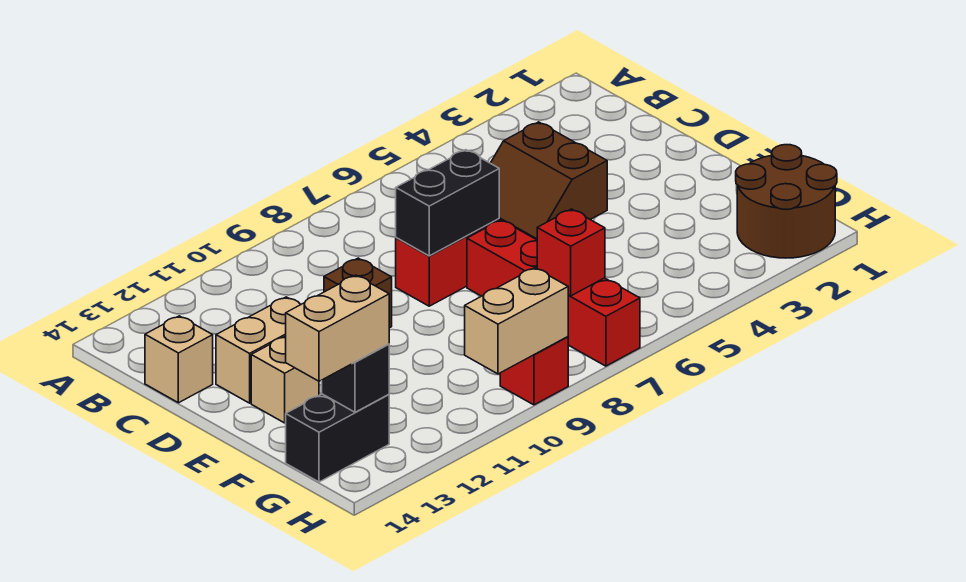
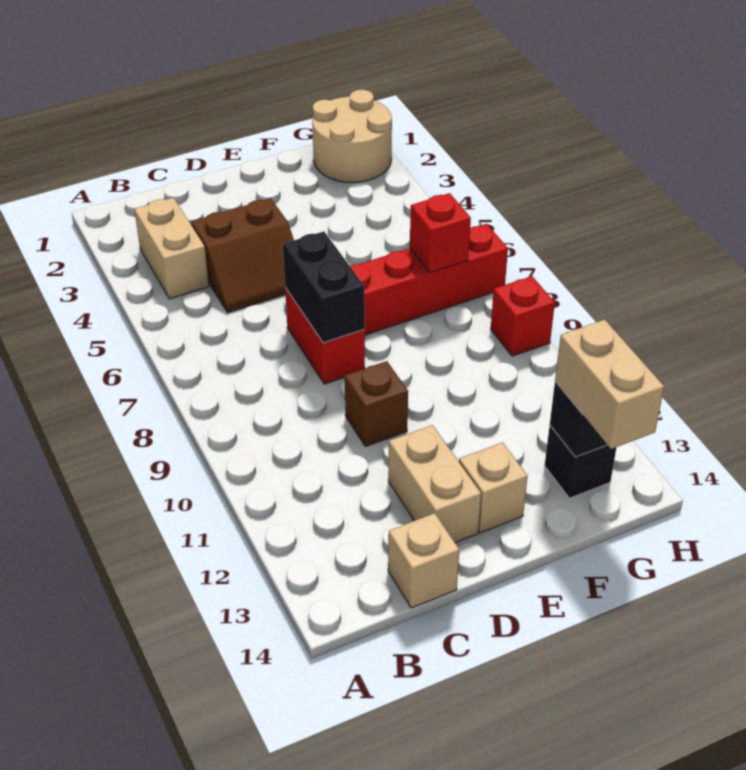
brown round brick G1:H2 level 1 -> tan round brick G1:H2 level 1
black brick G13:G14 level 1 -> black brick G13 level 1
tan brick H9:H10 level 2 -> tan brick B3:B4 level 1

